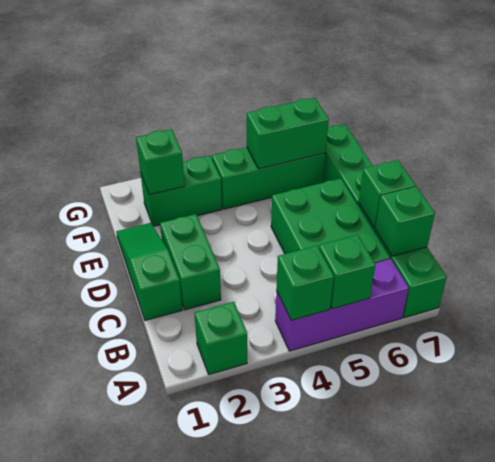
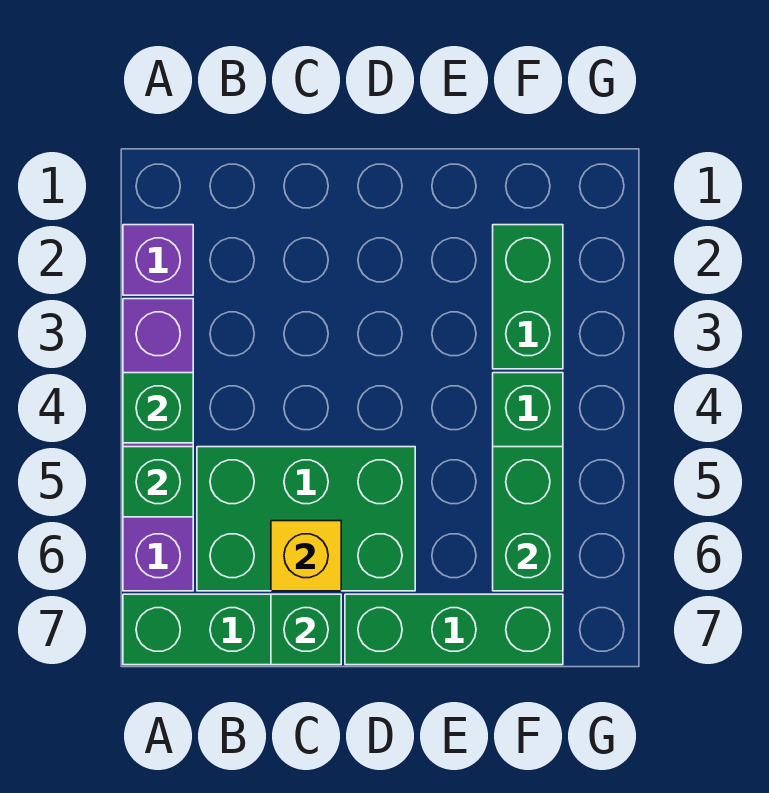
green brick A2 level 1 -> purple brick A2 level 1
purple brick A4:A6 level 1 -> purple brick A3:A6 level 1
green brick B7 level 2 -> none
green slope C1:E1 level 1 top C -> none
green brick C2:D2 level 1 -> none
none -> yellow brick C6 level 2
green brick F2 level 2 -> none

